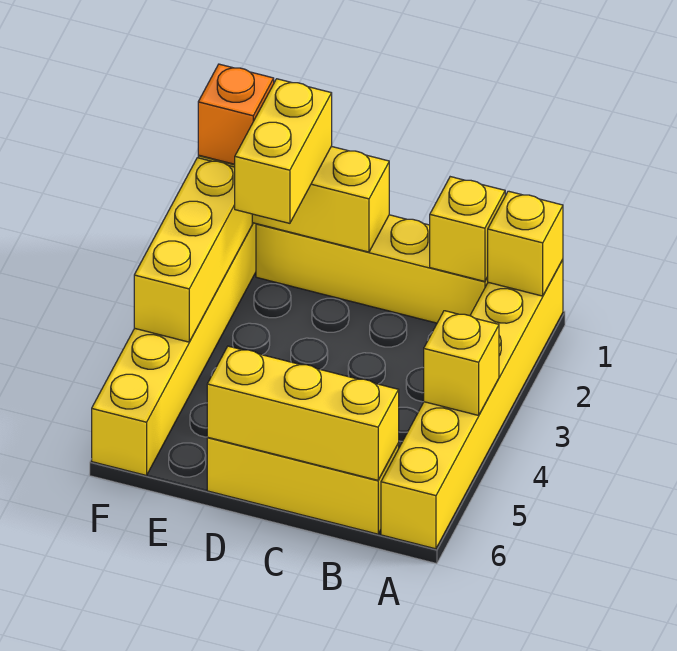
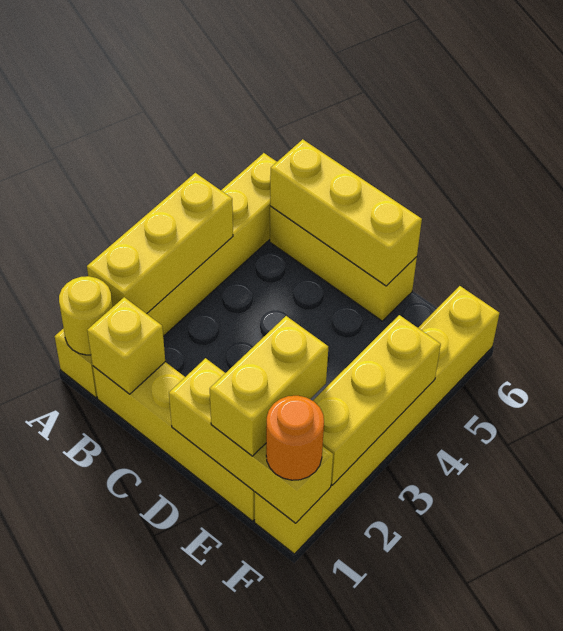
yellow brick A1 level 2 -> yellow round brick A1 level 2
yellow brick A4 level 2 -> yellow brick A2:A4 level 2
orange brick F1 level 3 -> orange round brick F1 level 3

